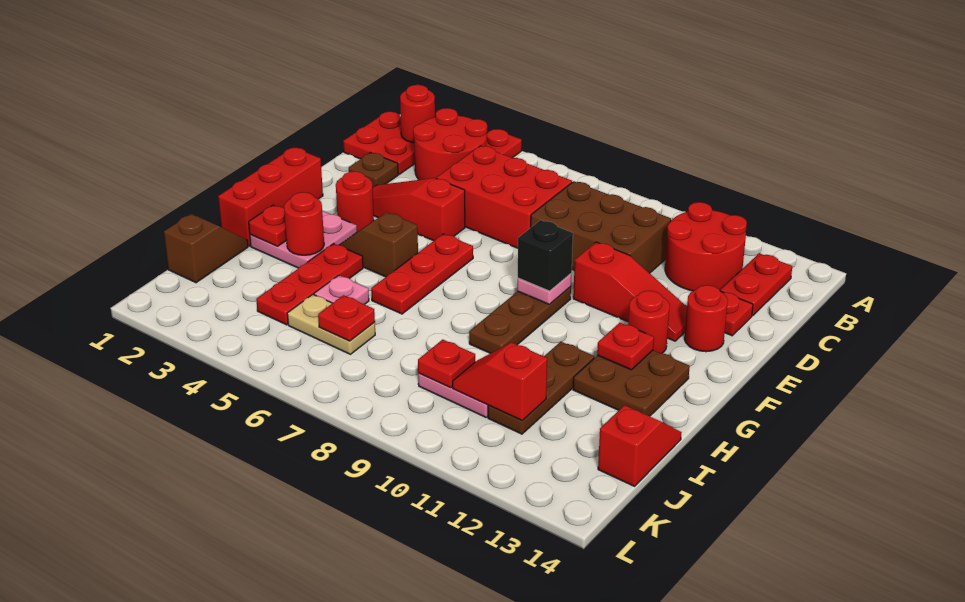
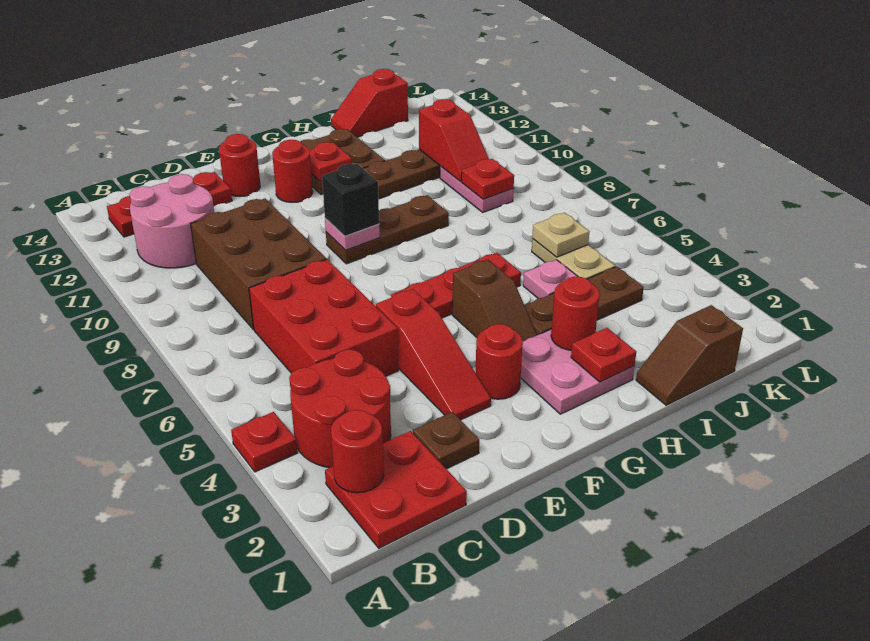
red round brick B11:C12 level 1 -> pink round brick B11:C12 level 1
red slope E10:E12 level 1 top 10 -> none
red brick F1:H1 level 1 -> none
red plate H4:J4 level 1 -> brown plate H4:J4 level 1
red plate J6 level 2 -> tan plate J6 level 2

